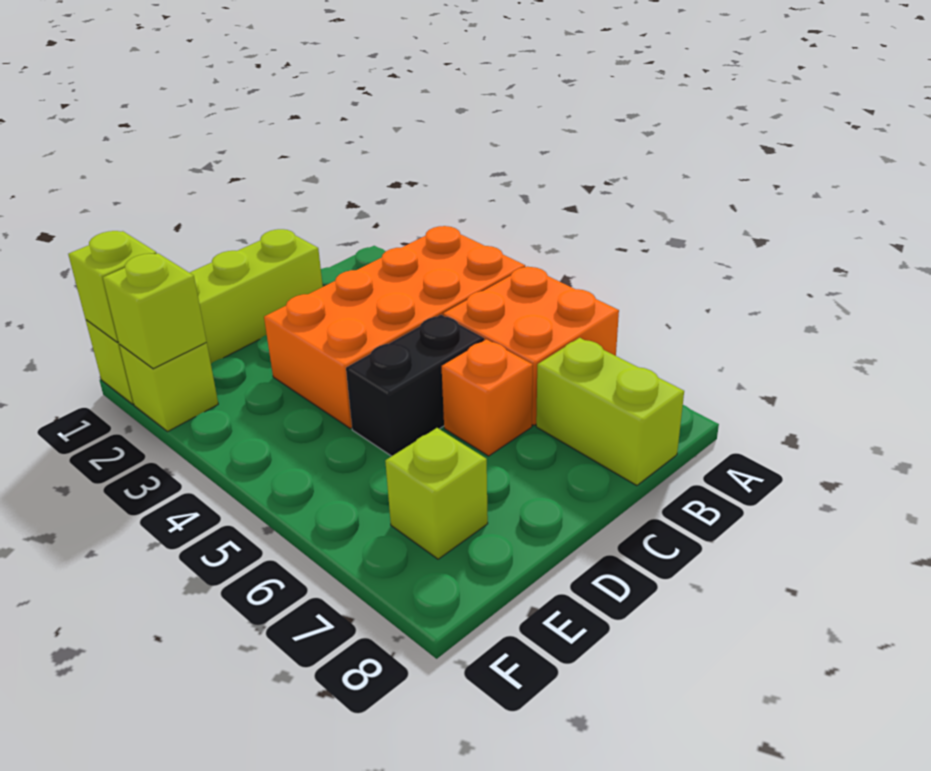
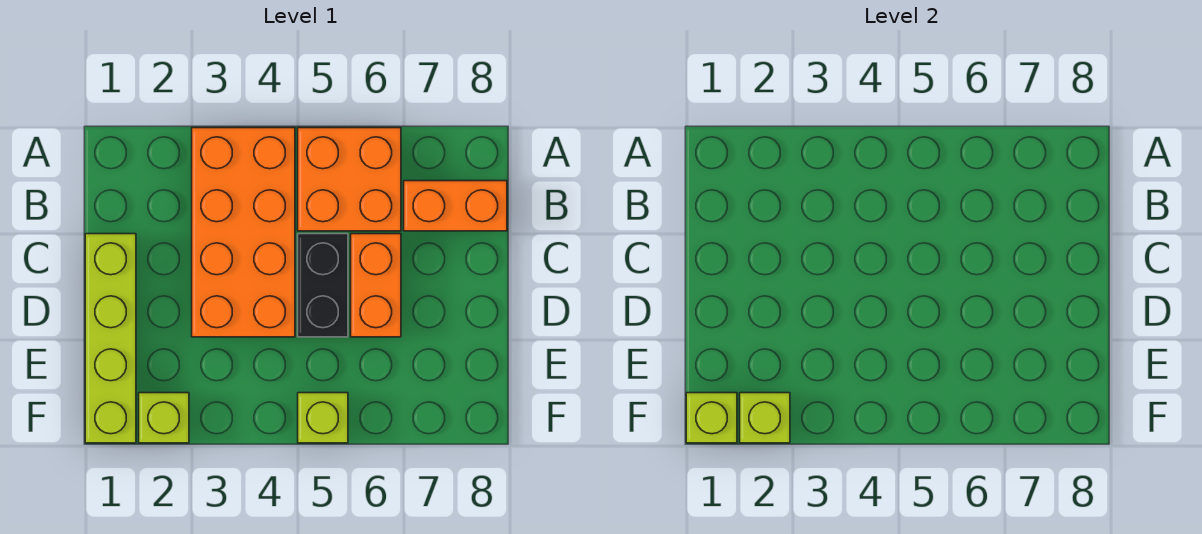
lime brick B7:B8 level 1 -> orange brick B7:B8 level 1
orange brick C6 level 1 -> orange brick C6:D6 level 1
lime brick E7 level 1 -> lime brick F5 level 1

